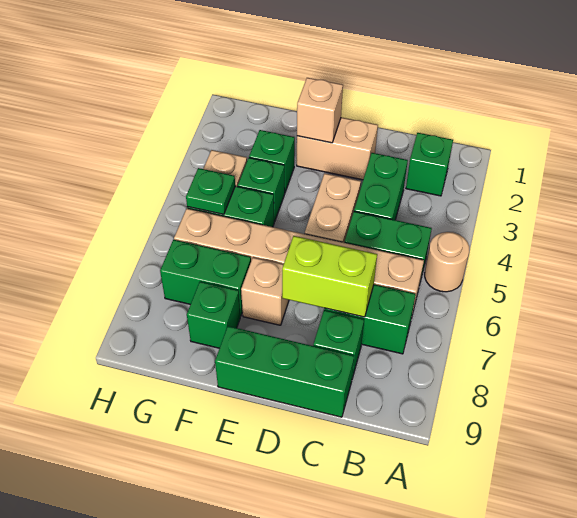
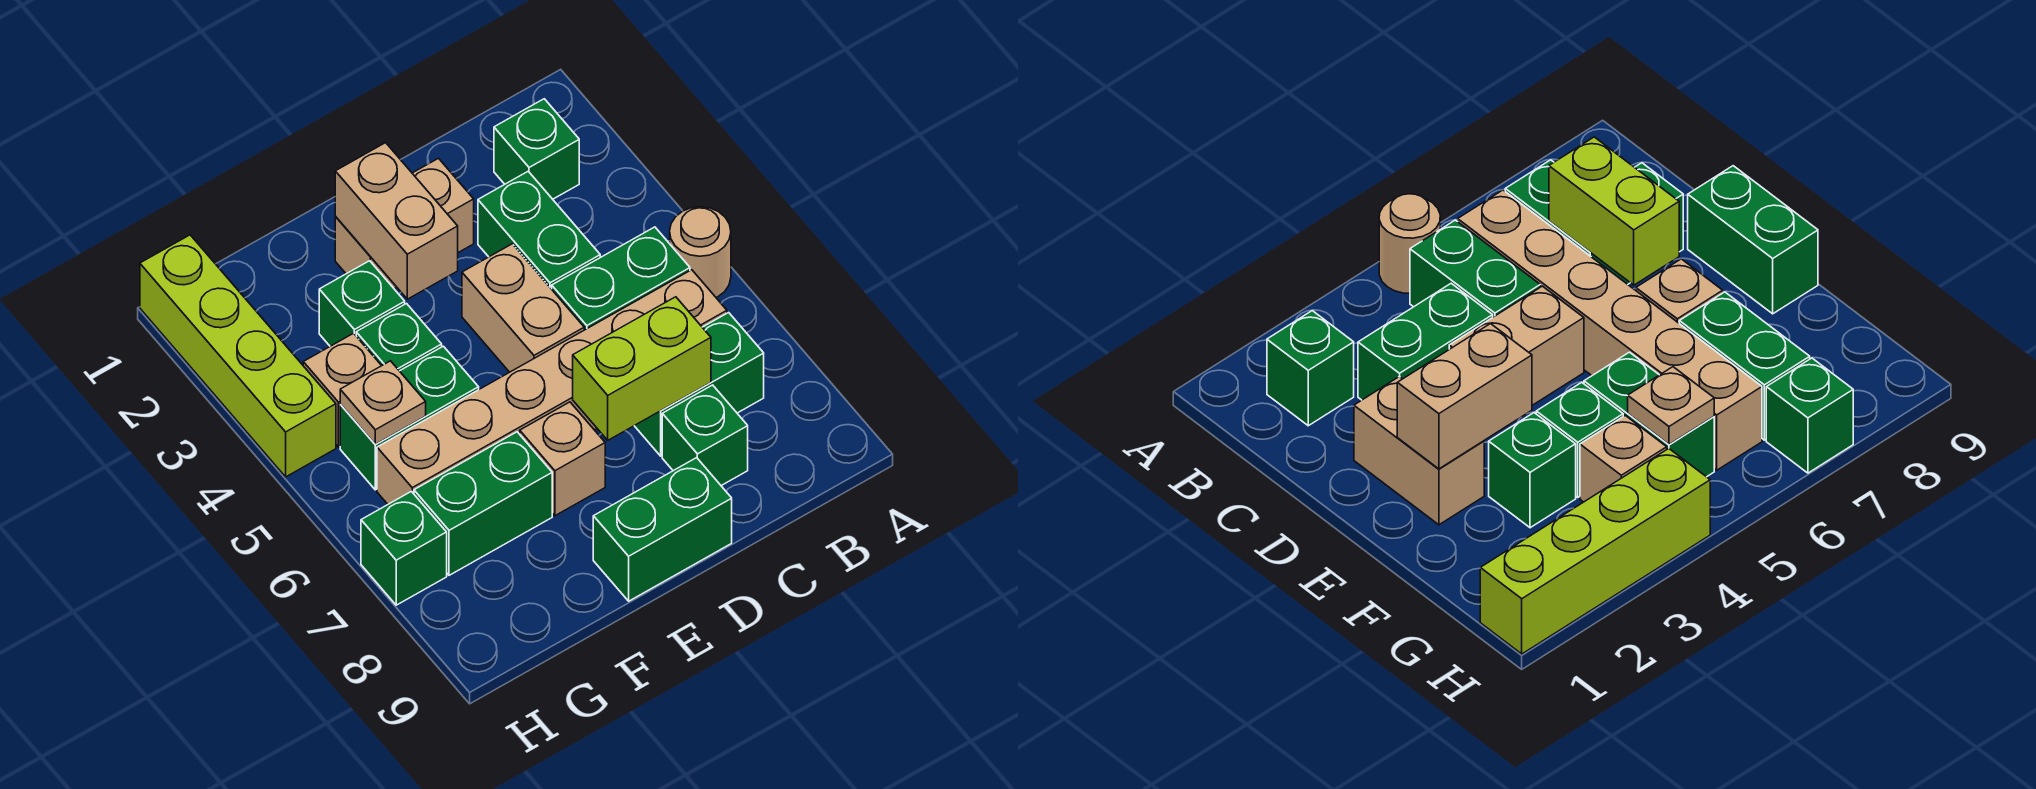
green brick C9:E9 level 1 -> green brick D9:E9 level 1
tan brick E2 level 2 -> tan brick E2:E3 level 2
green brick F8 level 1 -> green brick H7 level 1
green plate G5 level 2 -> tan plate G5 level 2
none -> lime brick H1:H4 level 1

